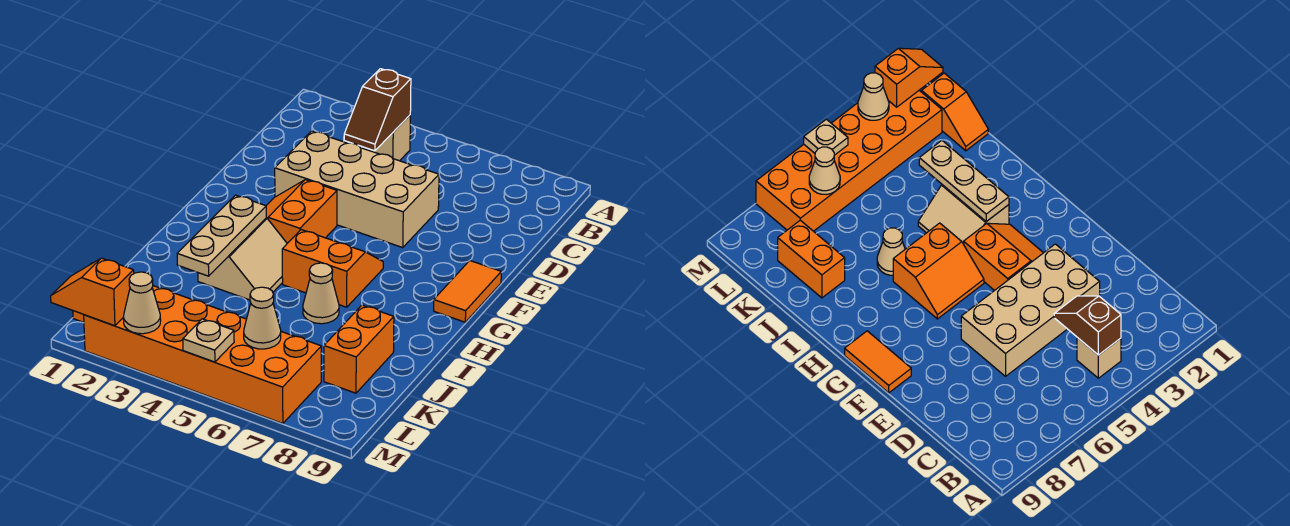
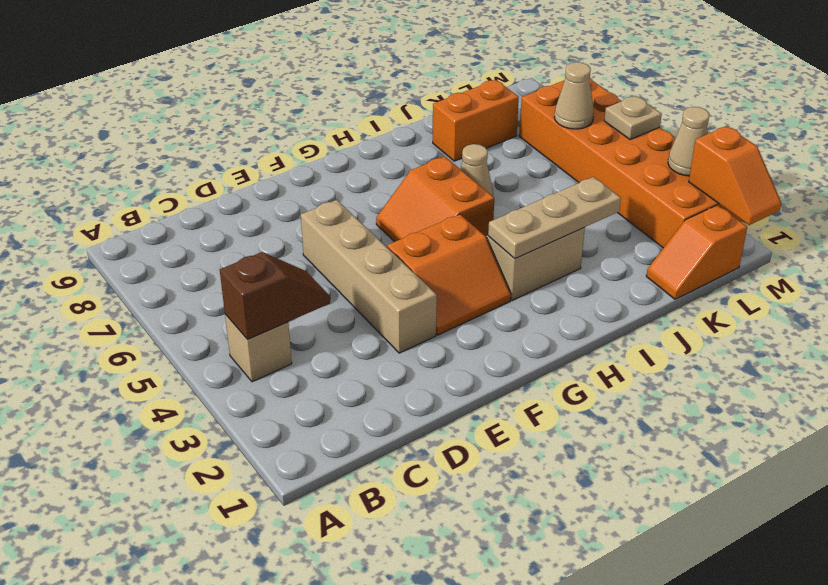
tan brick D3:E6 level 1 -> tan brick E3:E6 level 1
orange tile F9:G9 level 1 -> none

